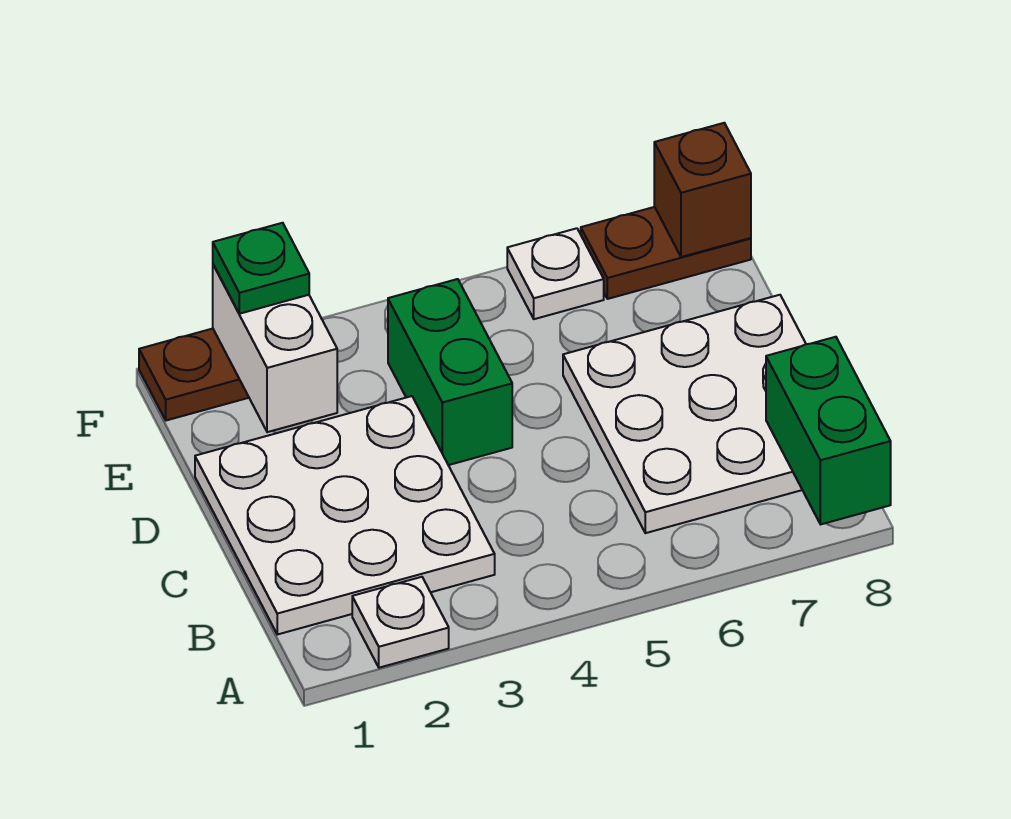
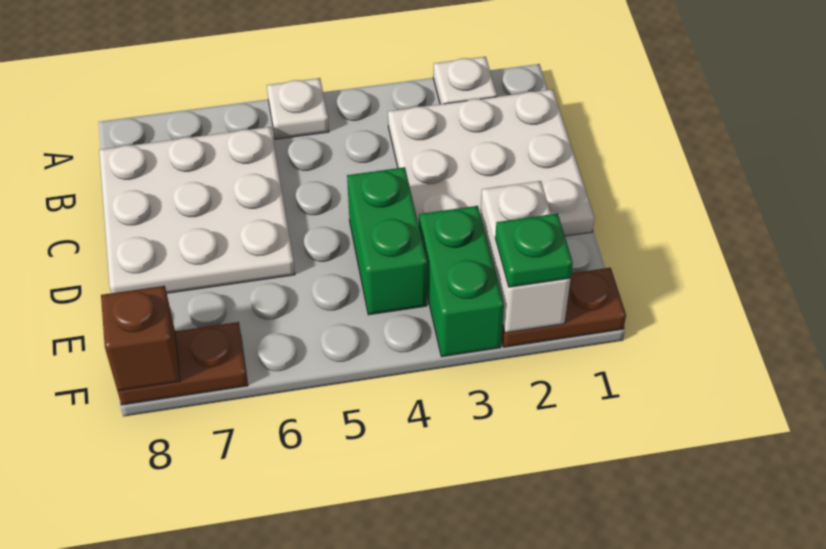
green brick A8:B8 level 2 -> green brick E3:F3 level 1
white plate F6 level 1 -> white plate A5 level 1

